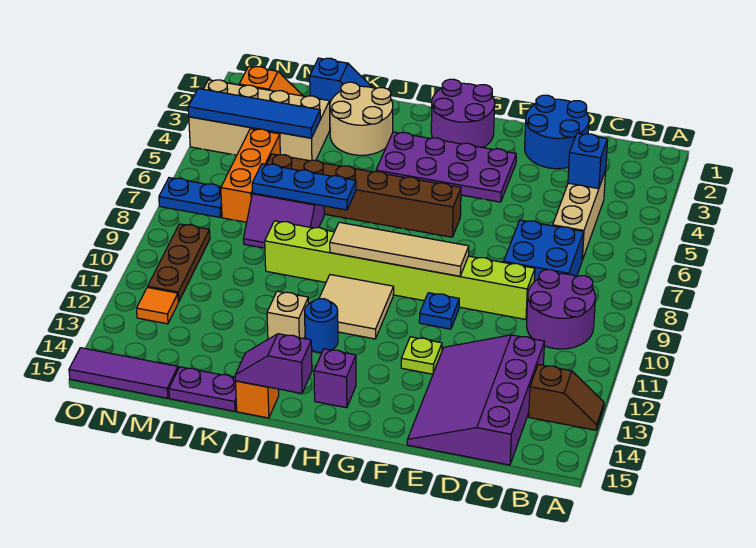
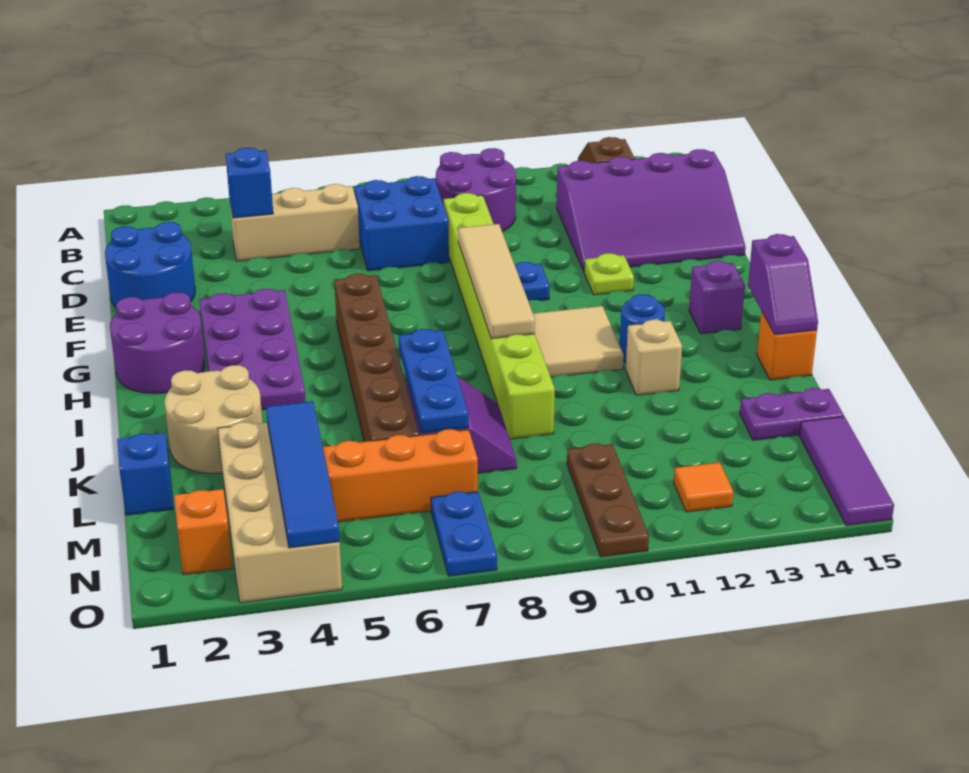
purple plate K15:L15 level 1 -> purple plate L14:L15 level 1
brown plate N9:N11 level 1 -> brown plate M10:O10 level 1

